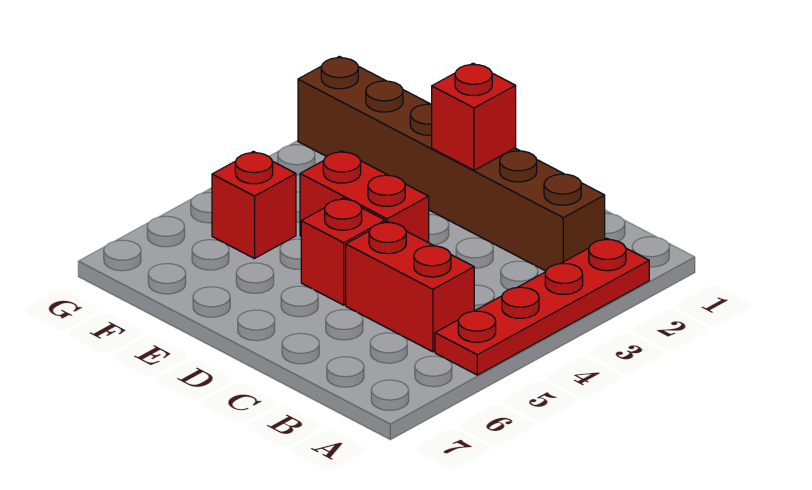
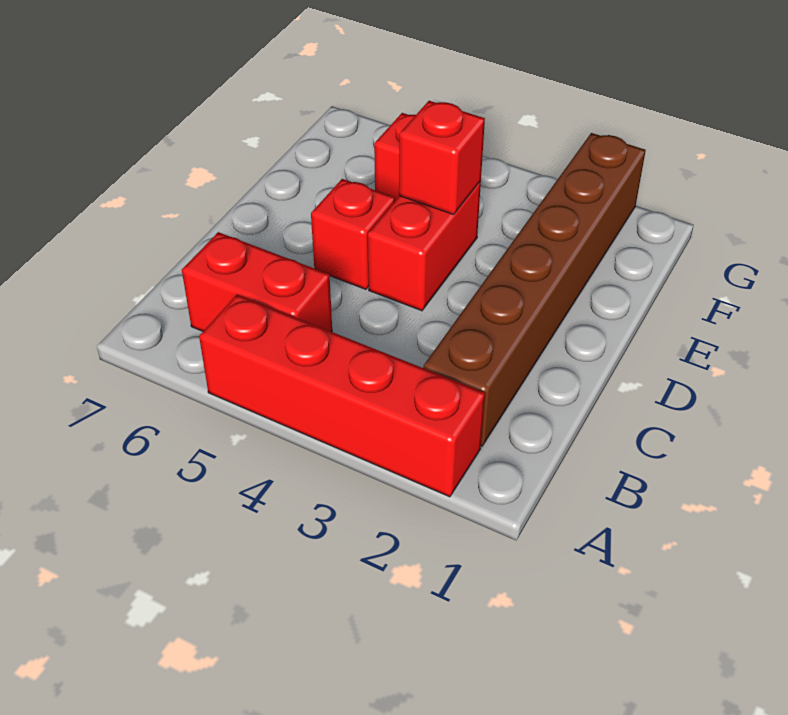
red plate A2:A5 level 1 -> red brick A2:A5 level 1
red brick B5:C5 level 1 -> red brick B5:B6 level 1
red brick D2 level 2 -> red brick E4 level 2

